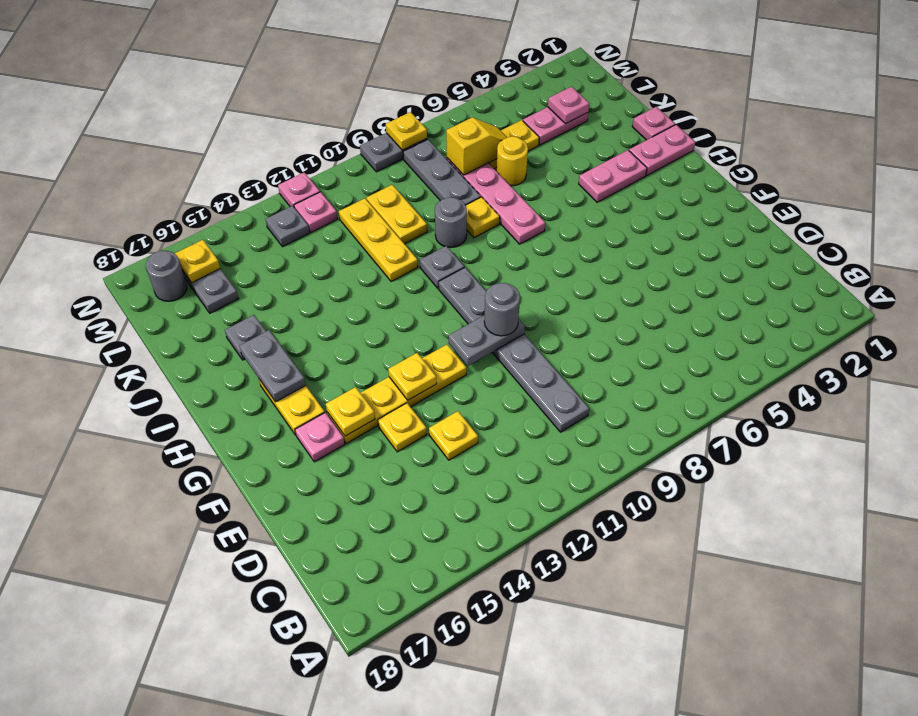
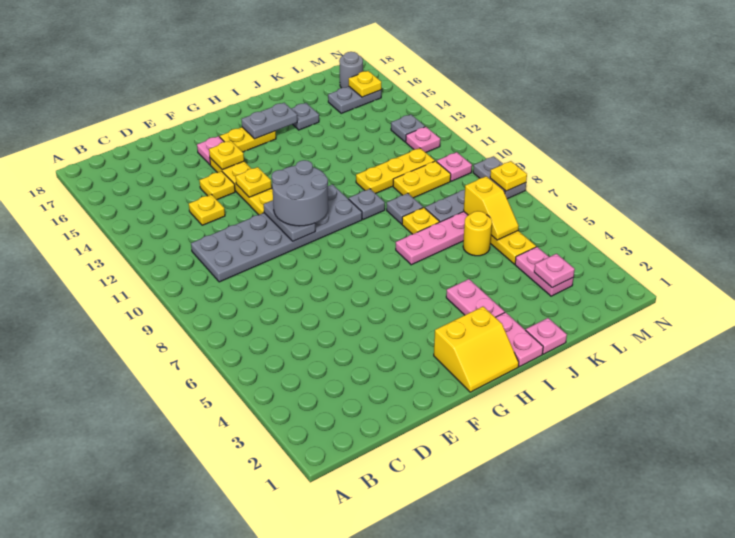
grey plate C10:H10 level 1 -> grey plate C10:H11 level 1
grey round brick F10 level 3 -> grey round brick F10:G11 level 3
none -> yellow slope G1:H2 level 1 top 2
grey round brick J9 level 1 -> grey plate J9 level 1
pink plate N12 level 1 -> pink plate M10 level 1

